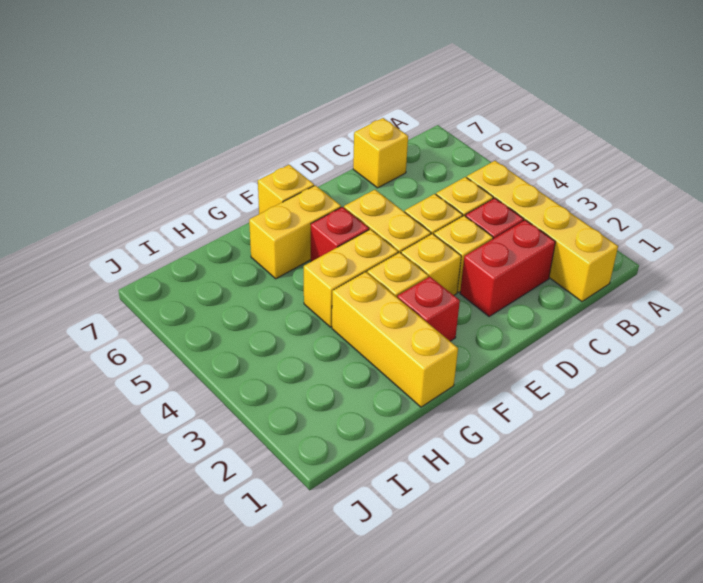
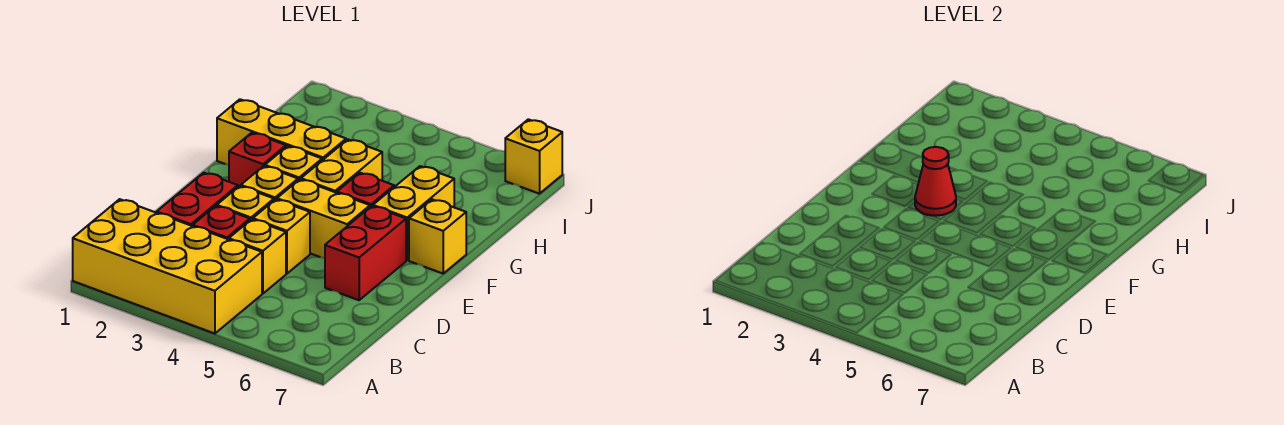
yellow brick B1:B4 level 1 -> yellow brick A1:B4 level 1
yellow brick C7 level 1 -> yellow brick J7 level 1
none -> red brick D6:E6 level 1
none -> red cone F3 level 2

